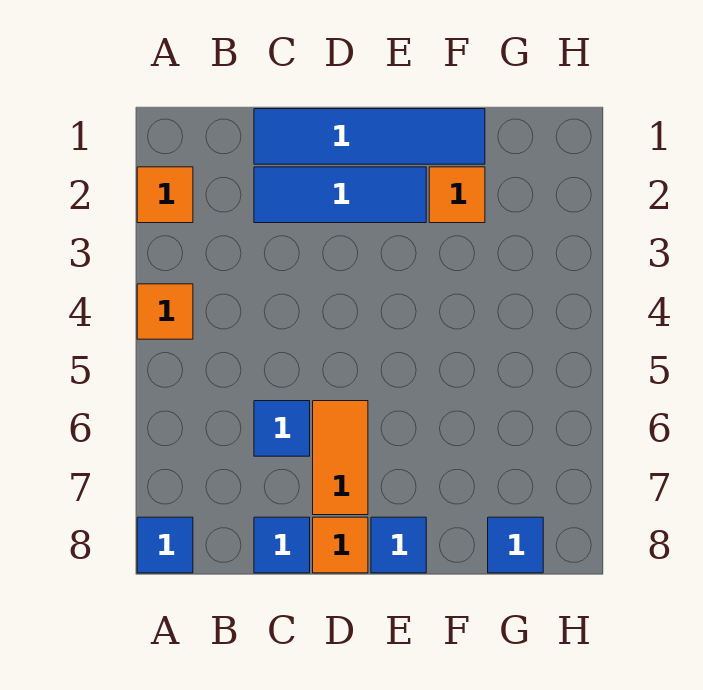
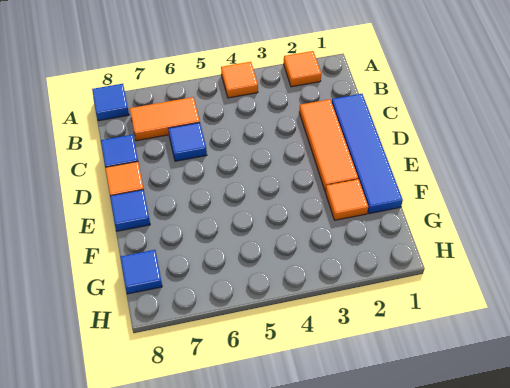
blue tile C2:E2 level 1 -> orange tile C2:E2 level 1
orange tile D6:D7 level 1 -> orange tile B6:B7 level 1

